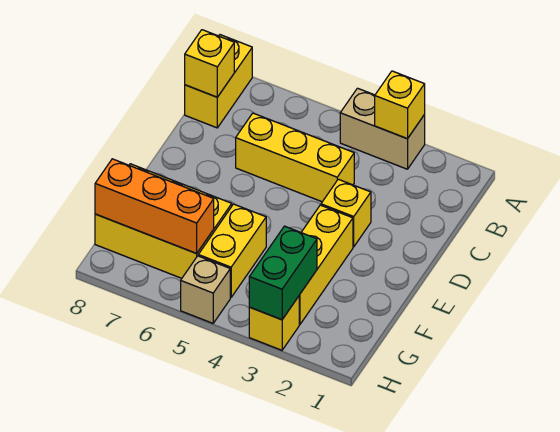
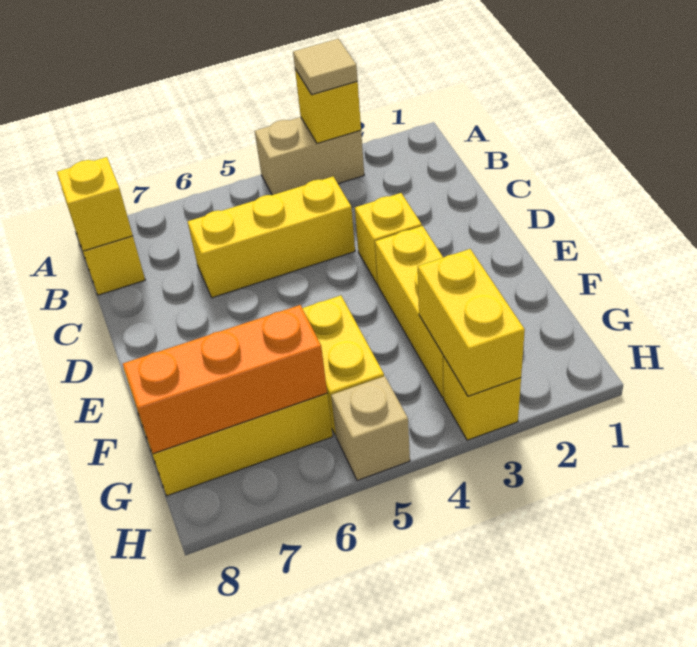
none -> tan tile A3 level 3
green brick G3:H3 level 2 -> yellow brick G3:H3 level 2

